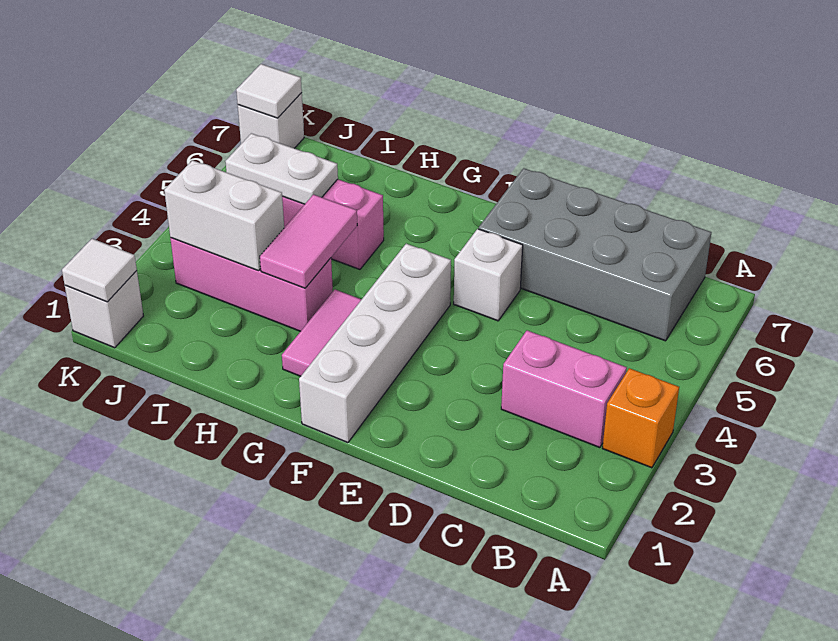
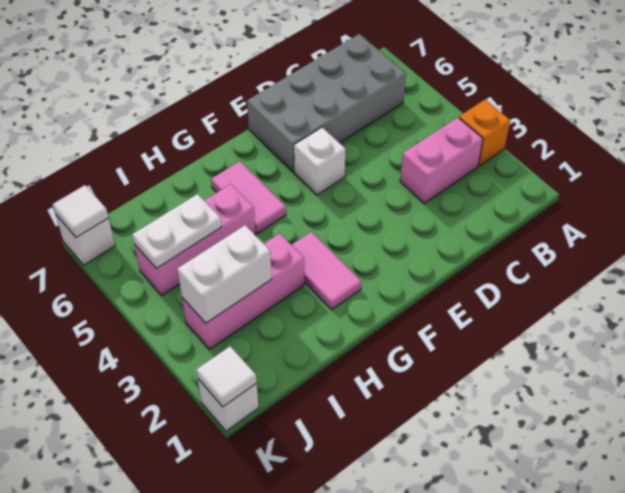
white brick F1:F4 level 1 -> none
pink tile H3:H4 level 2 -> pink tile G5:G6 level 1

